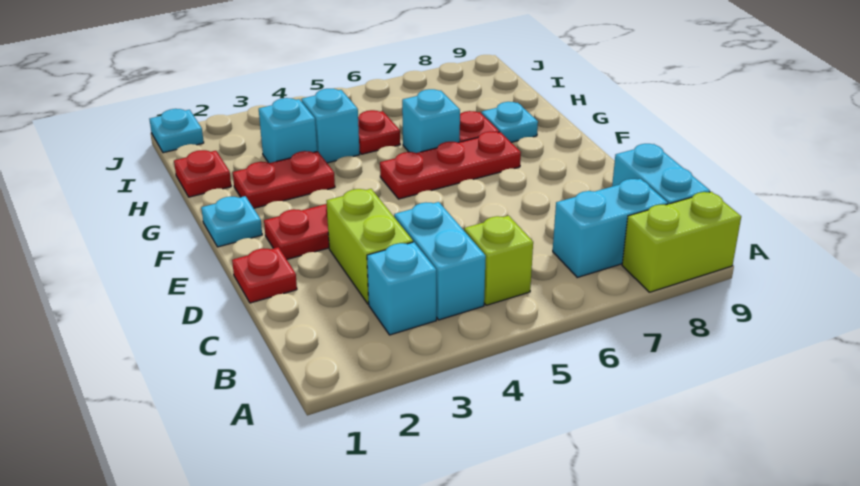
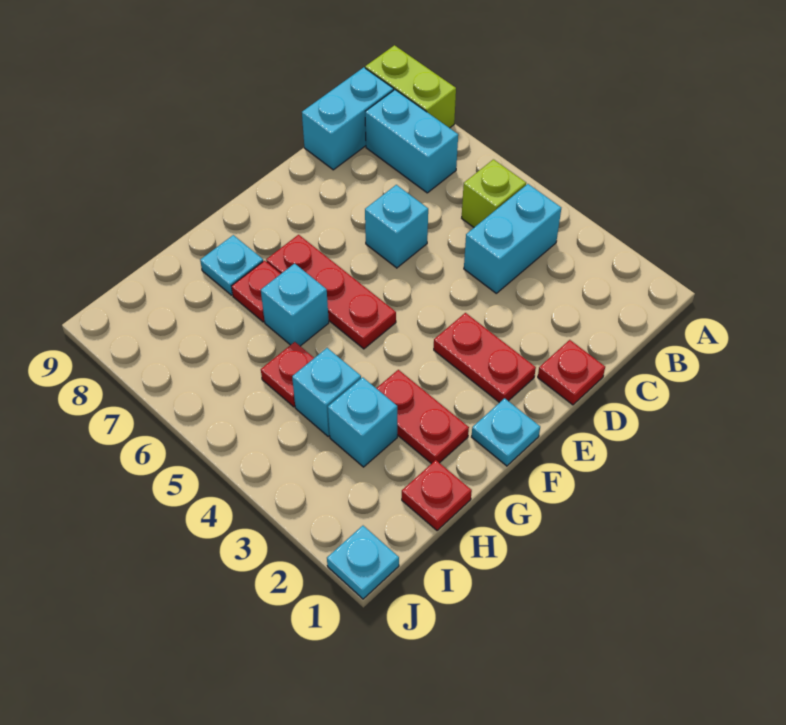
cyan brick B3 level 1 -> cyan brick D6 level 1
lime brick C3:D3 level 1 -> none

